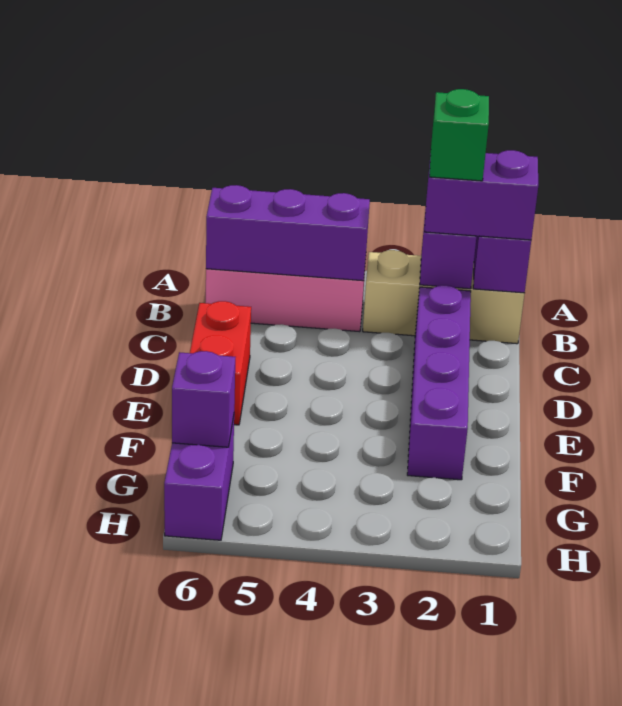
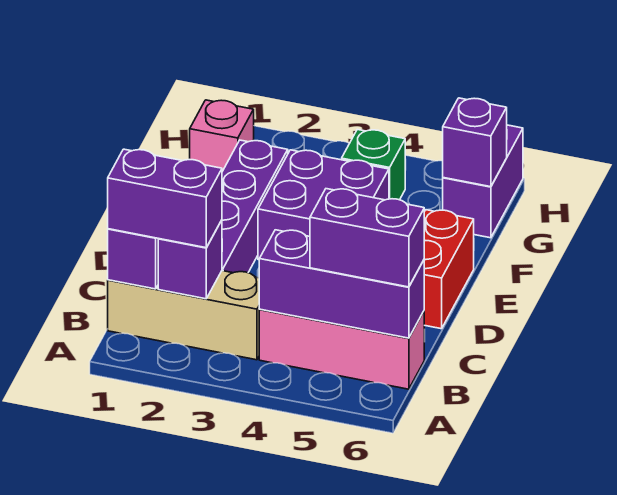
green brick B2 level 4 -> green brick G4 level 1
none -> purple brick B5:B6 level 3
none -> purple brick E3:F4 level 1
none -> pink brick G1 level 1

